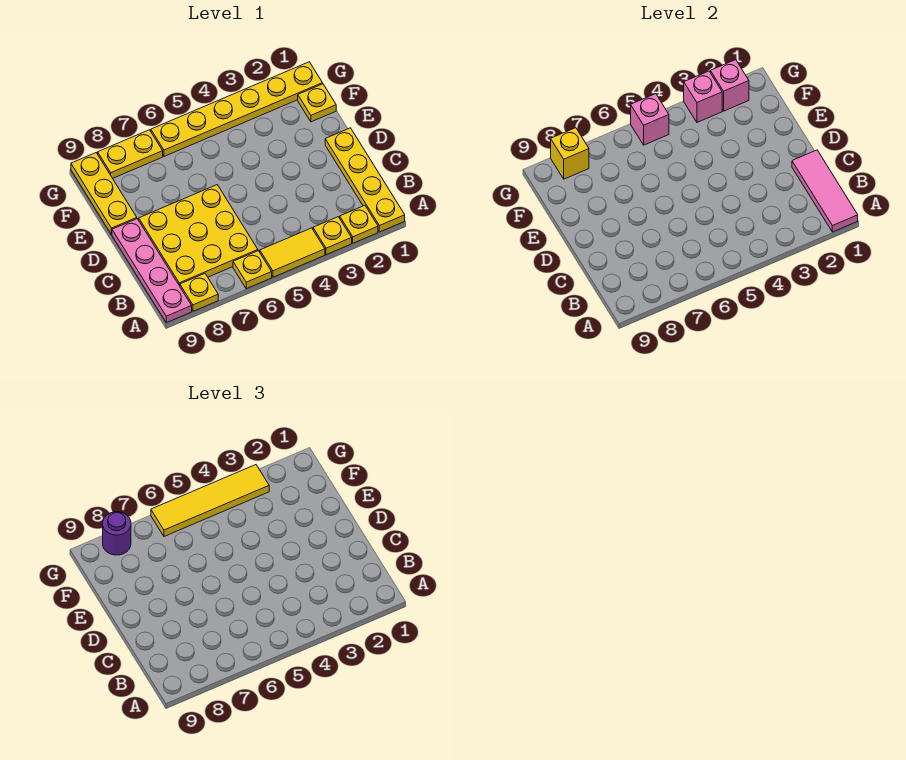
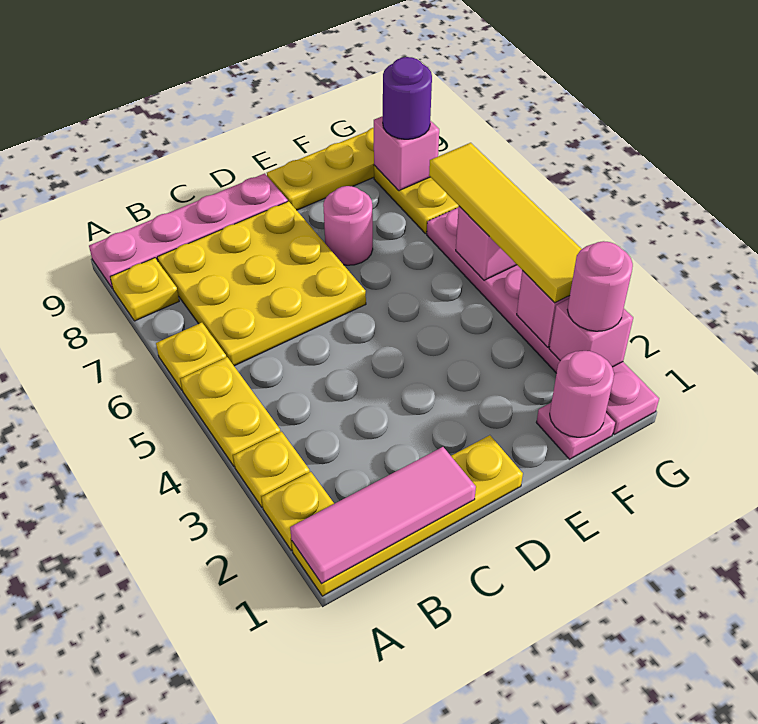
yellow tile A4:A5 level 1 -> yellow plate A4:A5 level 1
none -> pink round brick E7 level 1
yellow plate F1 level 1 -> pink plate F1 level 1
none -> pink round brick F1 level 2
yellow plate G1:G6 level 1 -> pink plate G1:G6 level 1
none -> pink round brick G2 level 3
yellow brick G8 level 2 -> pink brick G8 level 2

